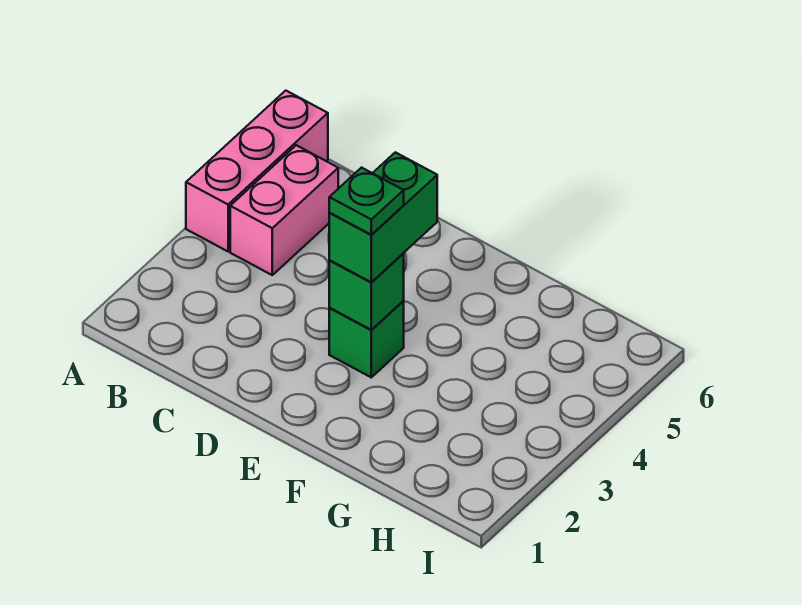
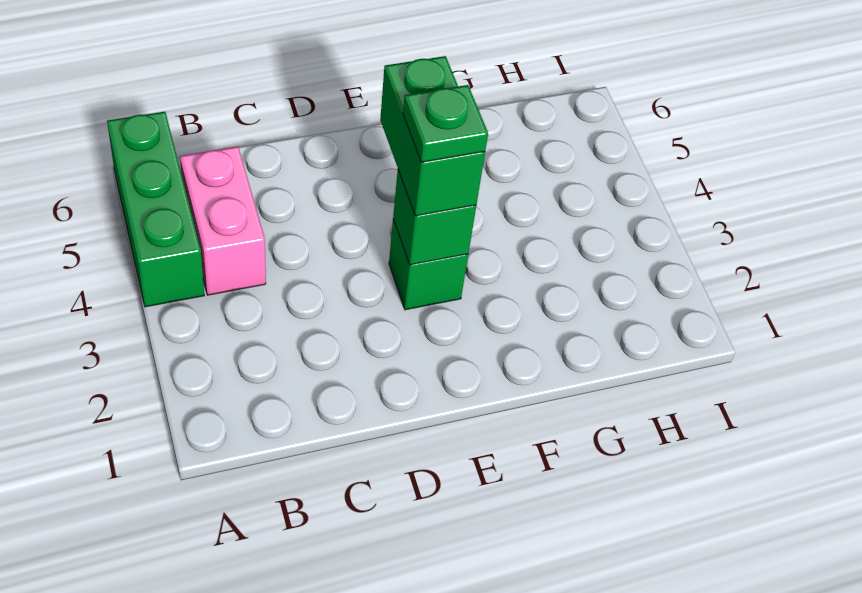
pink brick A4:A6 level 1 -> green brick A4:A6 level 1

